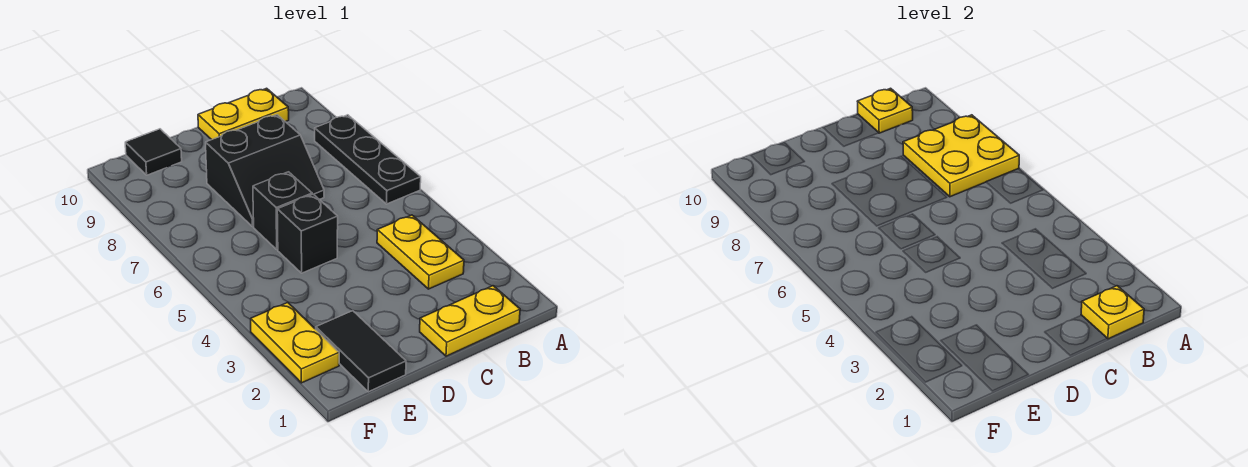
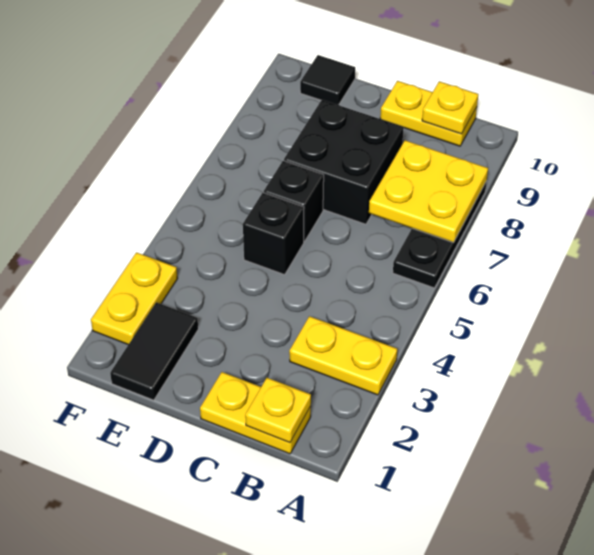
yellow plate B3:B4 level 1 -> yellow plate A3:B3 level 1
black slope C7:D8 level 1 top 8 -> black brick C7:D8 level 1

